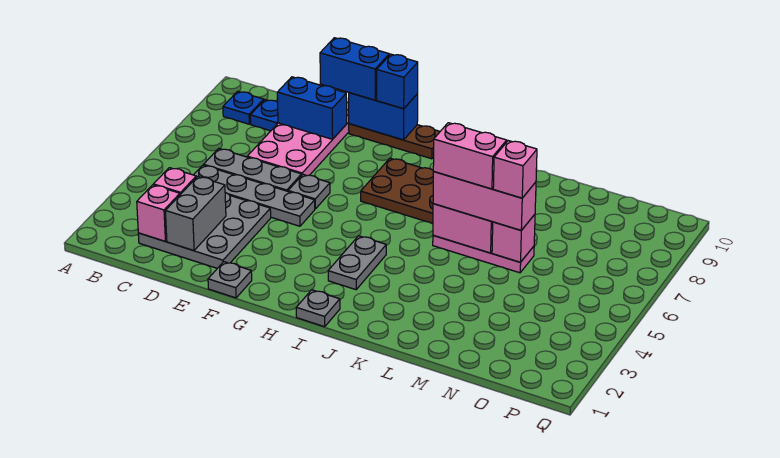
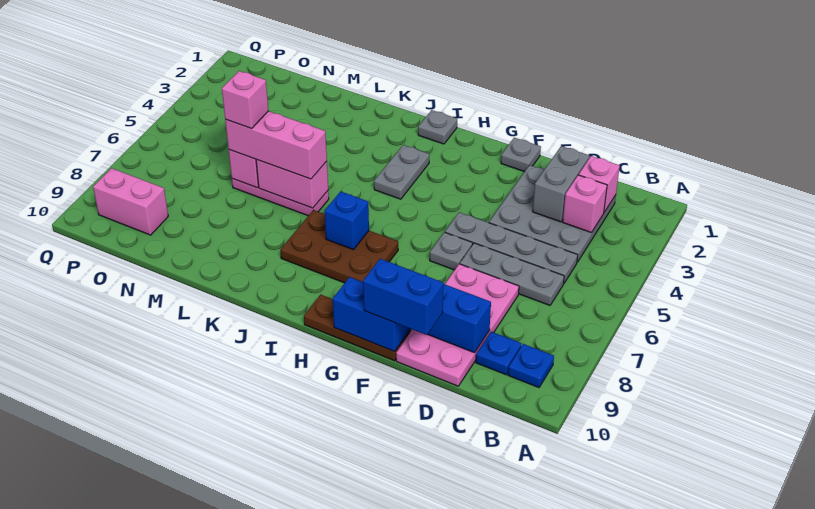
blue brick G10 level 3 -> blue brick I7 level 2
pink brick K6:L6 level 4 -> pink brick O9:P9 level 1

